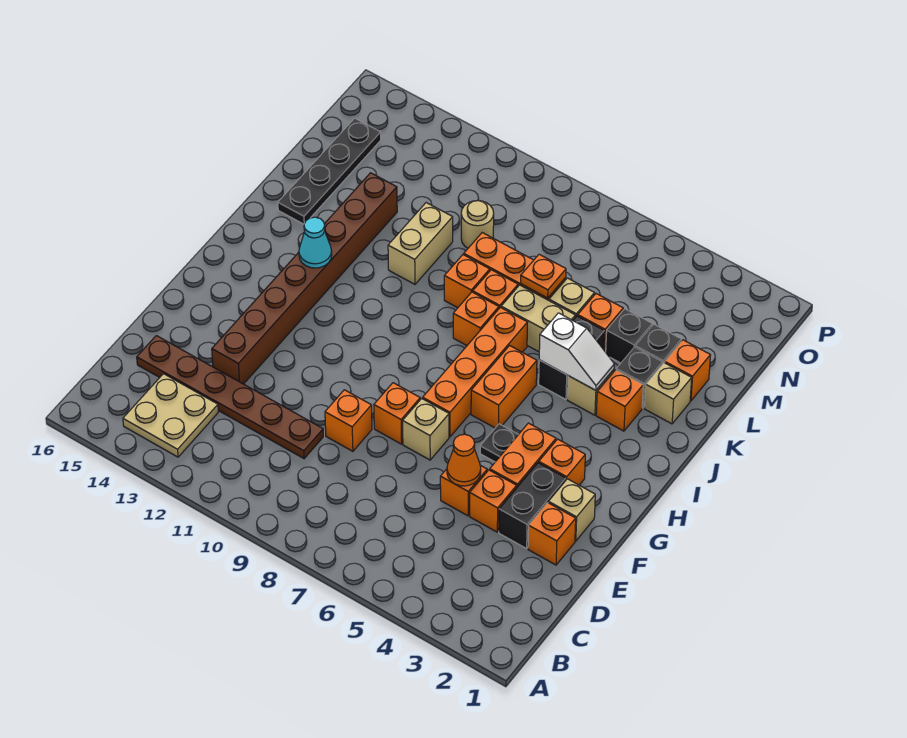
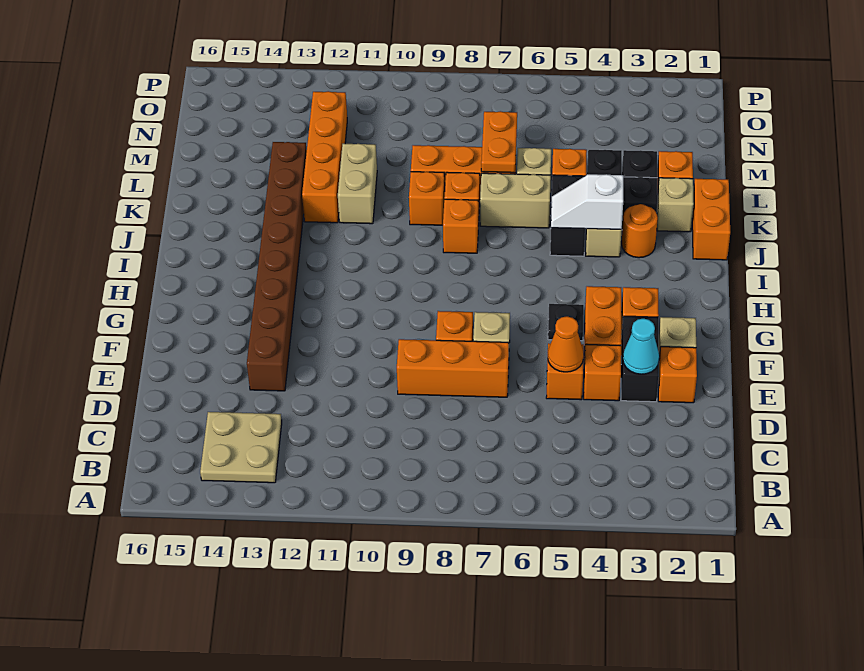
brown plate D10:D15 level 1 -> none
orange brick E9 level 1 -> orange brick E7:E9 level 1
orange brick G7:J7 level 1 -> orange brick K12:N12 level 1
orange brick H6:I6 level 1 -> orange brick J1:K1 level 1
cyan cone I13 level 2 -> cyan cone E3 level 2
orange brick J3 level 1 -> orange round brick J3 level 1
white slope J4:J5 level 2 top 5 -> white slope J4:J5 level 2 top 4
black plate K15:N15 level 1 -> none
orange plate L7 level 2 -> orange plate L7:M7 level 2
tan round brick M10 level 1 -> none

